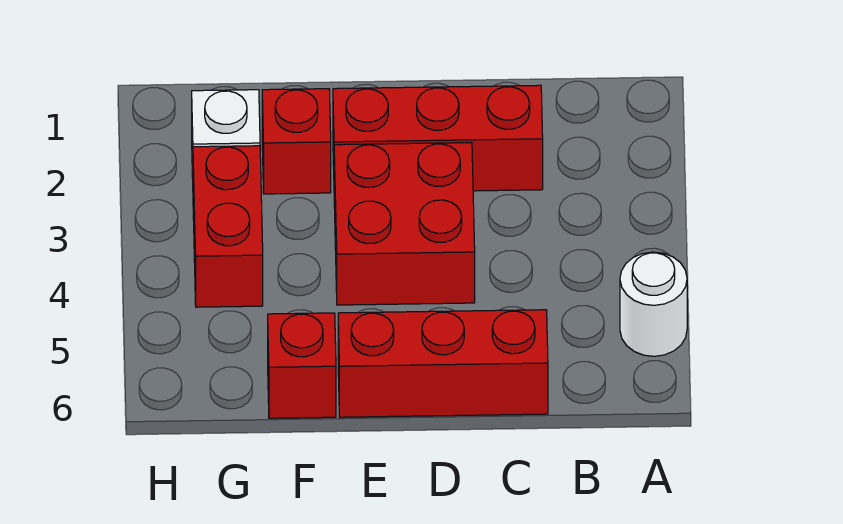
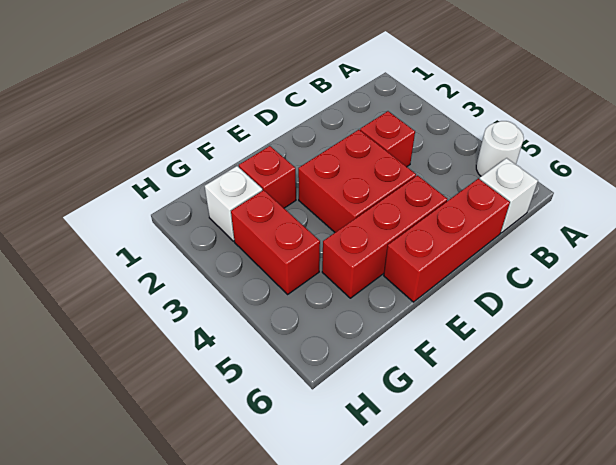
none -> white brick B6 level 1
red brick C2:E2 level 1 -> red brick D5:F5 level 1
red brick F6 level 1 -> red brick C3 level 1

